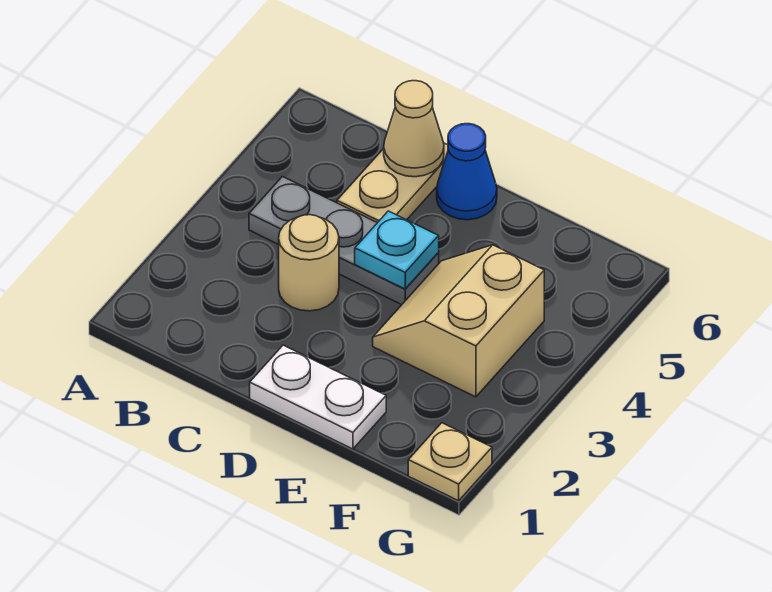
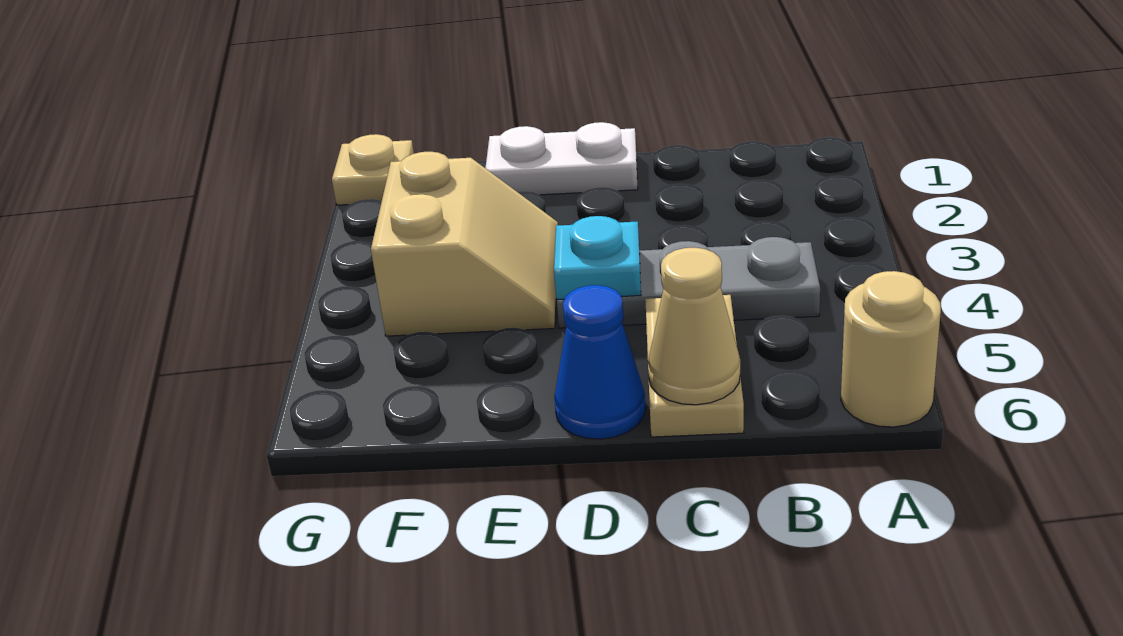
tan round brick C3 level 1 -> tan round brick A6 level 1

